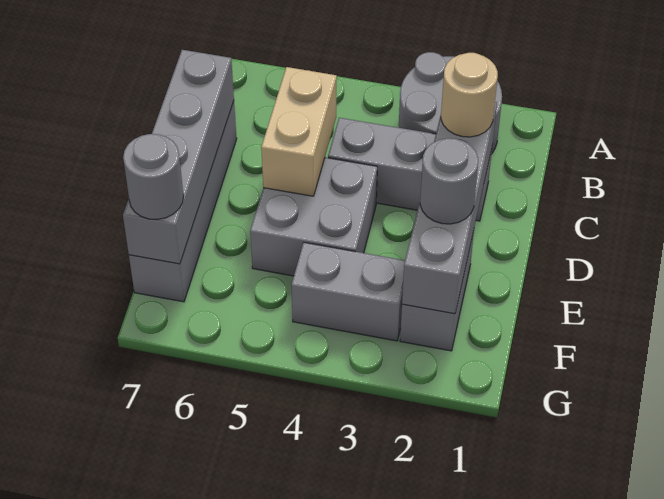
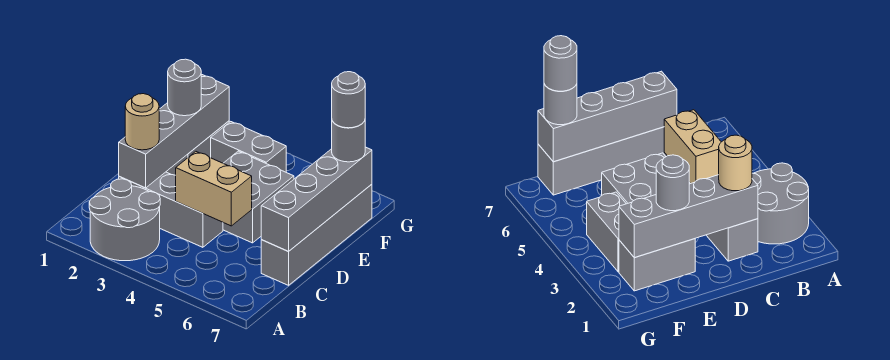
tan brick C5:D5 level 2 -> tan brick C4:C5 level 2
none -> grey round brick F7 level 4

